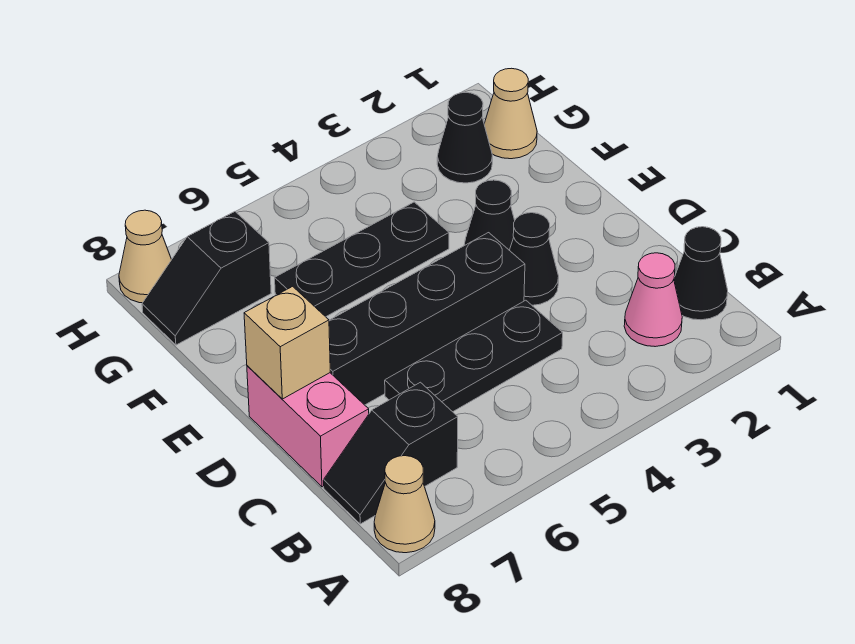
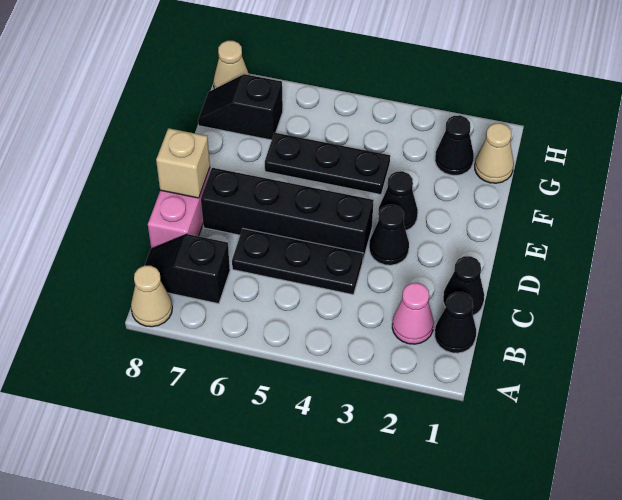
none -> black cone C1 level 1

